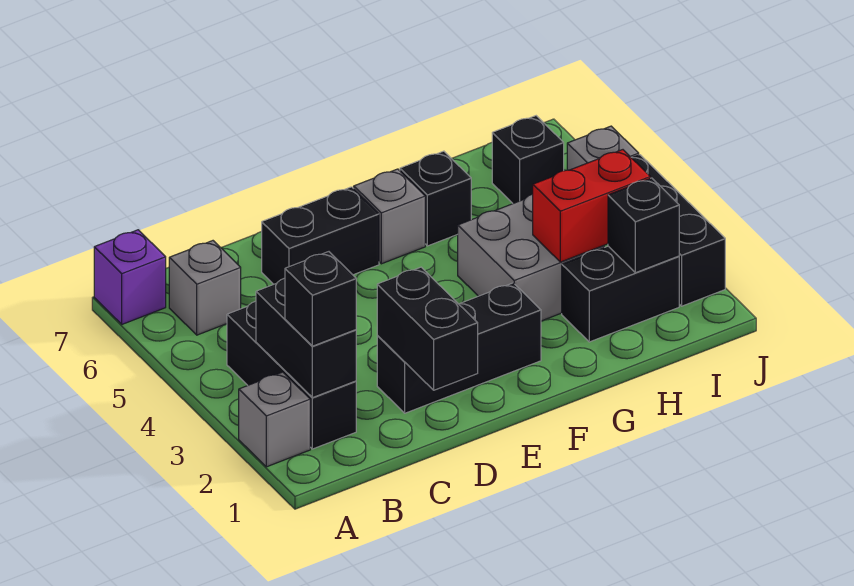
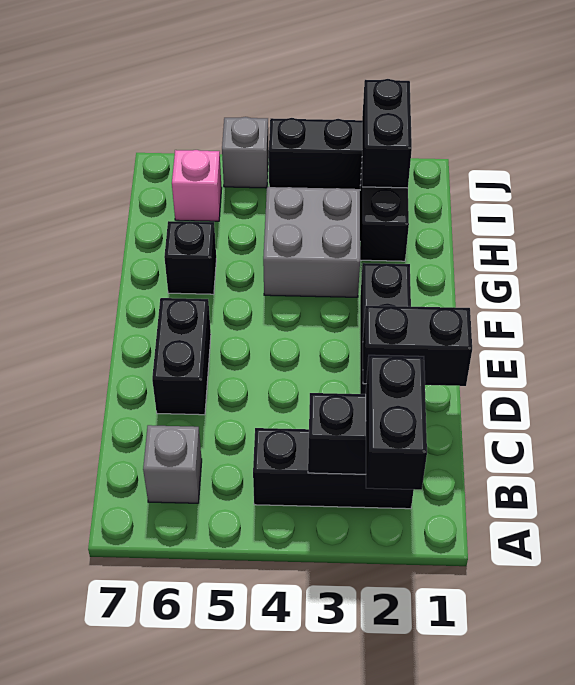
grey brick A2 level 1 -> none
purple brick A7 level 1 -> none
black brick B2 level 3 -> black brick A2:B2 level 3
grey brick F6 level 1 -> none
red brick H3:I3 level 2 -> none
black brick I2 level 2 -> black brick I2:J2 level 2
black brick I6 level 1 -> pink brick I6 level 1

